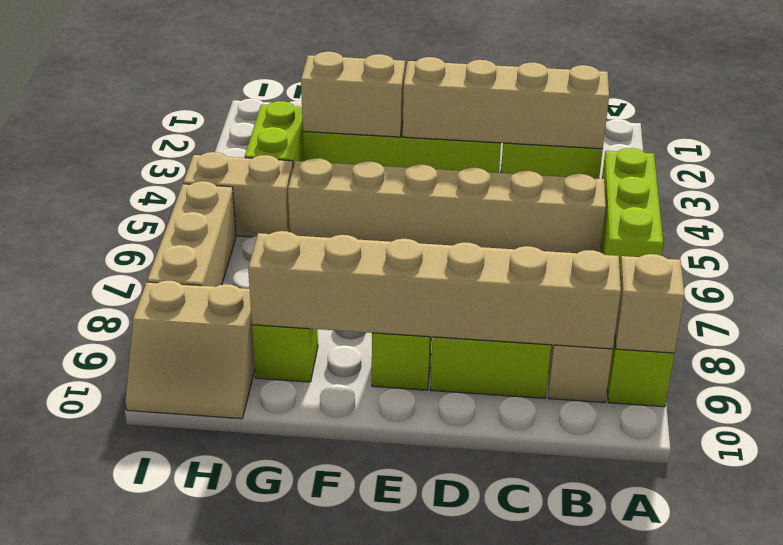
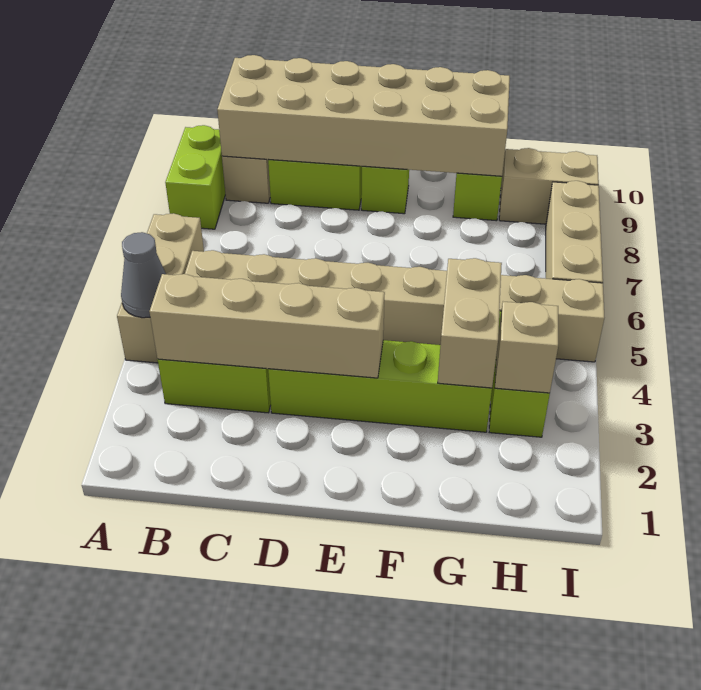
lime brick A4:A6 level 1 -> tan brick A4:A6 level 1
none -> grey cone A4 level 2
tan brick A9 level 2 -> tan brick H3 level 2
tan brick B9:G9 level 2 -> tan brick B9:G10 level 2
tan brick F3:G3 level 2 -> tan brick G3:G4 level 2

